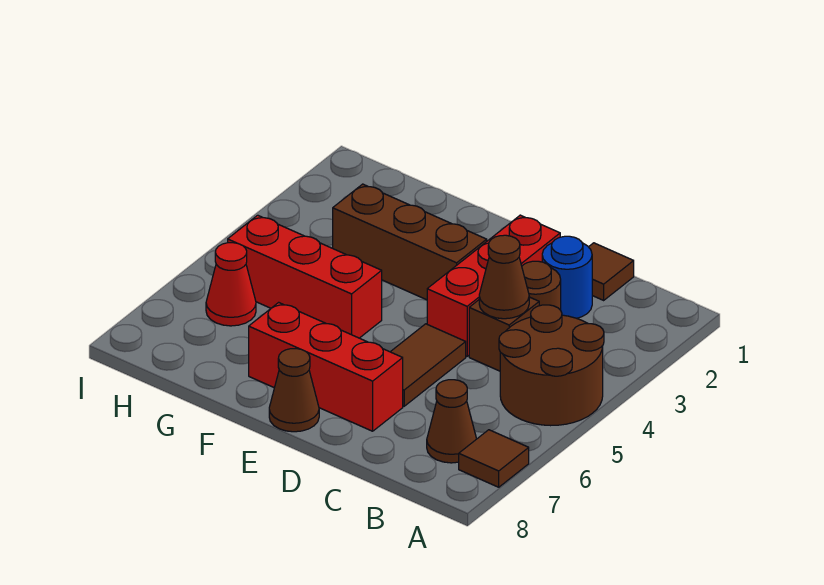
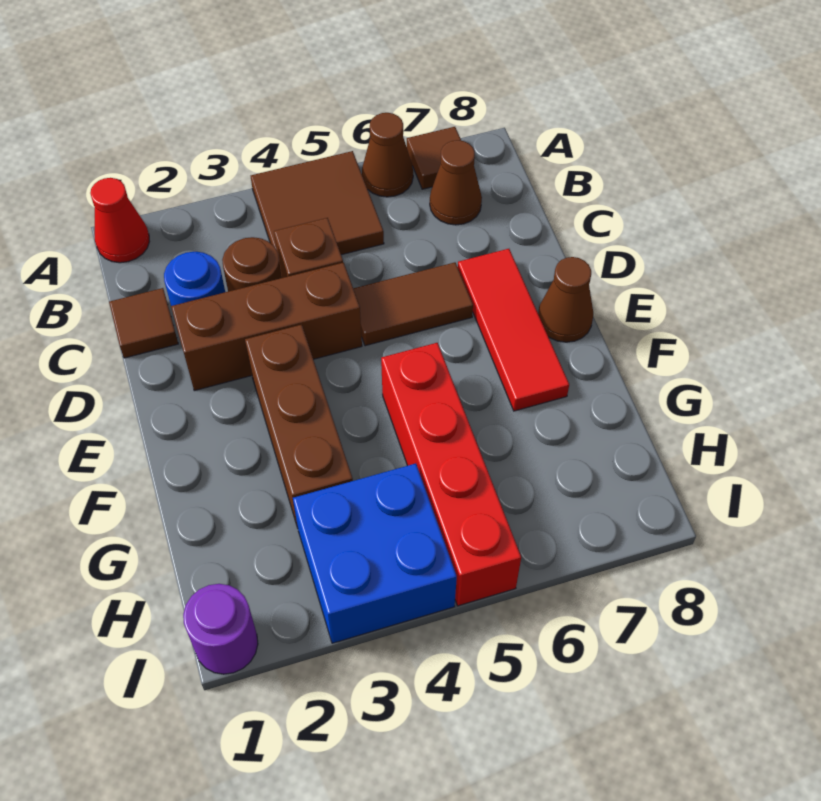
brown round brick A4:B5 level 1 -> brown tile A4:B5 level 1
brown cone C4 level 2 -> brown cone A6 level 1
red brick D2:D4 level 1 -> brown brick D2:D4 level 1
red brick D7:F7 level 1 -> red tile D7:F7 level 1
red brick F5:H5 level 1 -> red brick F5:I5 level 1
none -> blue brick H3:I4 level 1
red cone H6 level 1 -> red cone A1 level 1
none -> purple round brick I1 level 1

